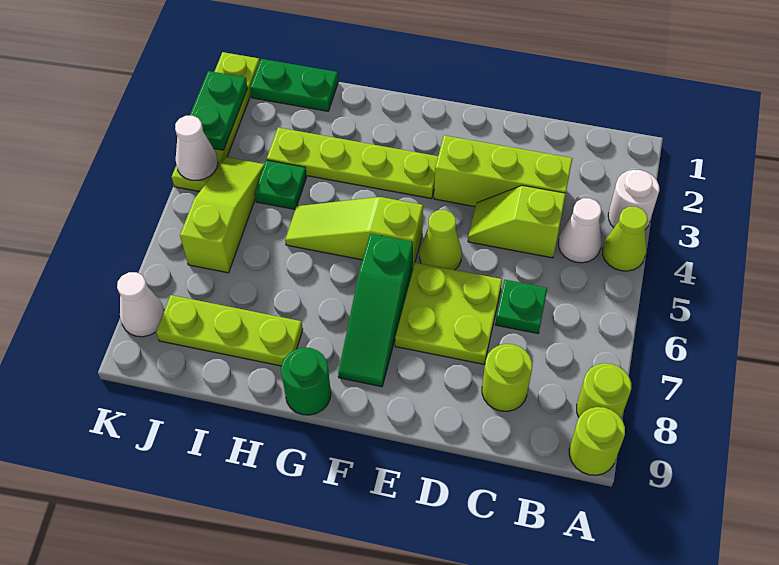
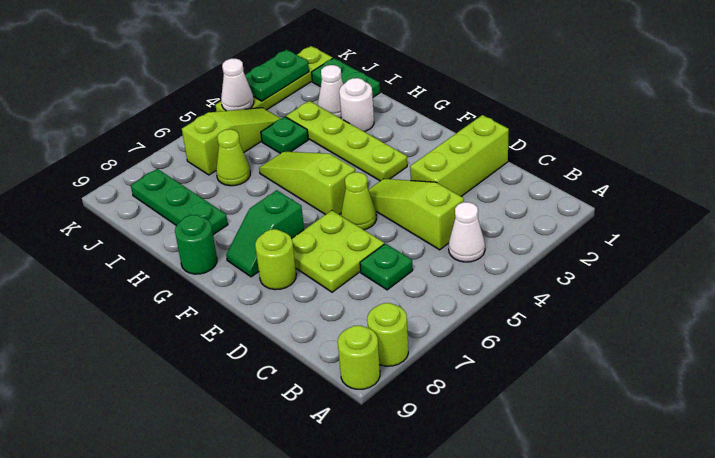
white round brick A3 level 1 -> white round brick H2 level 1
lime cone A4 level 1 -> lime cone I6 level 1
lime brick C3:E3 level 1 -> lime brick D1:D3 level 1
lime slope C4:D4 level 1 top C -> lime slope C4:E4 level 1 top C
lime round brick C8 level 1 -> lime round brick E8 level 1
green slope F6:F8 level 1 top 6 -> green slope F7:F8 level 1 top 7
lime plate H8:J8 level 1 -> green plate H8:J8 level 1
white cone K8 level 1 -> white cone I2 level 1

